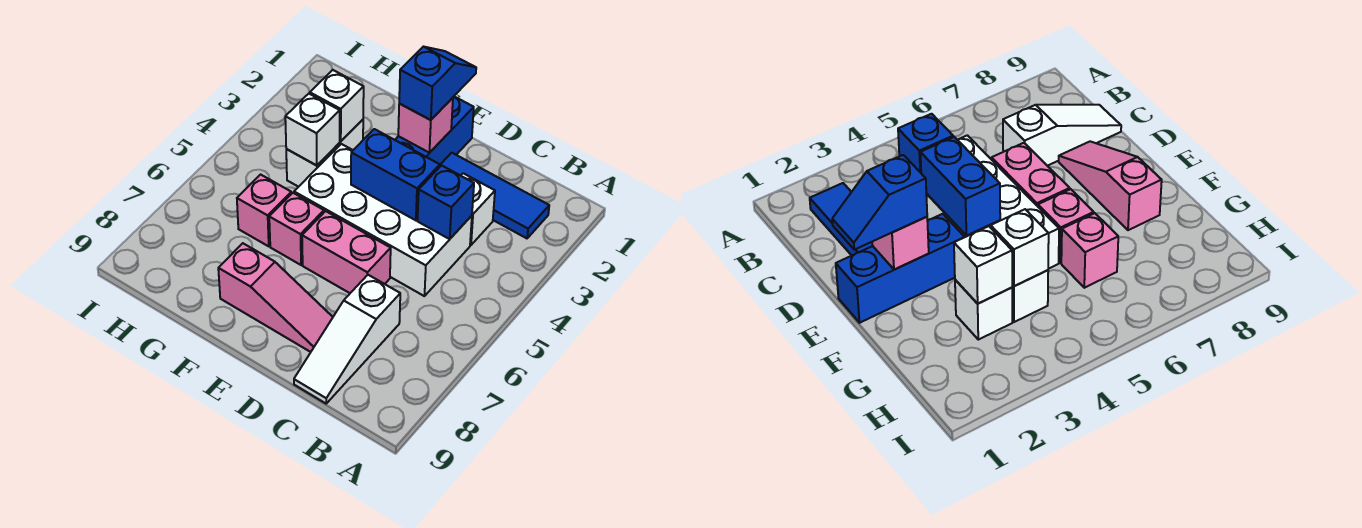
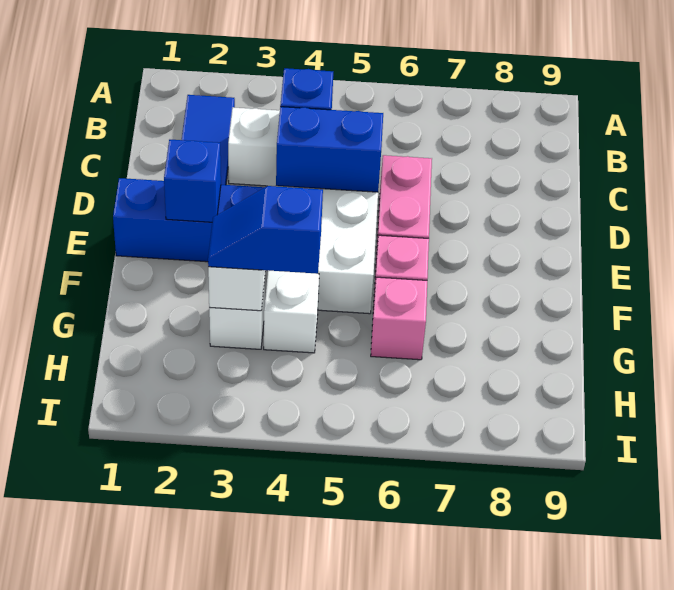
white slope C7:C9 level 1 top 7 -> none
blue brick D4:E4 level 2 -> blue brick D4:D5 level 2
pink slope D8:F8 level 1 top F -> none
blue slope E1:E2 level 3 top 2 -> blue slope G3:G4 level 3 top 4
pink brick E2 level 2 -> blue brick E2 level 2
white brick G4 level 2 -> none

